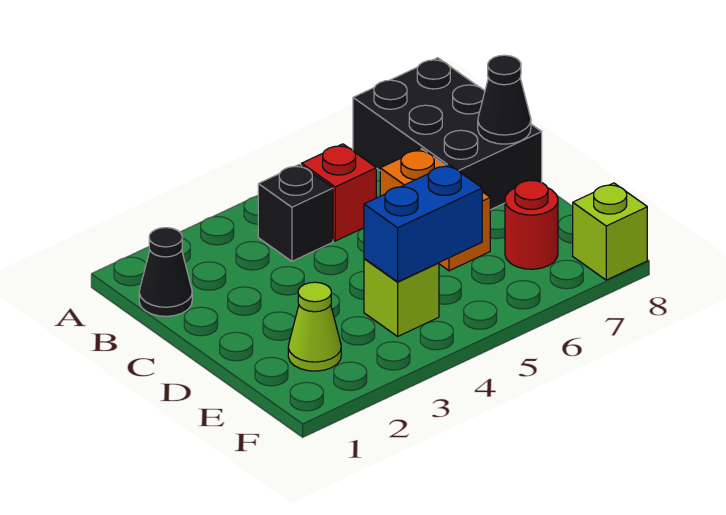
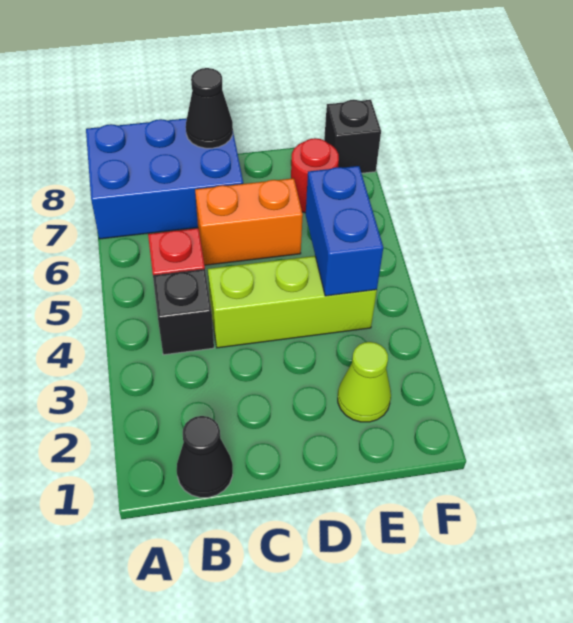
black brick A7:C8 level 1 -> blue brick A7:C8 level 1
lime brick E4 level 1 -> lime brick C4:E4 level 1
lime brick F8 level 1 -> black brick F8 level 1

